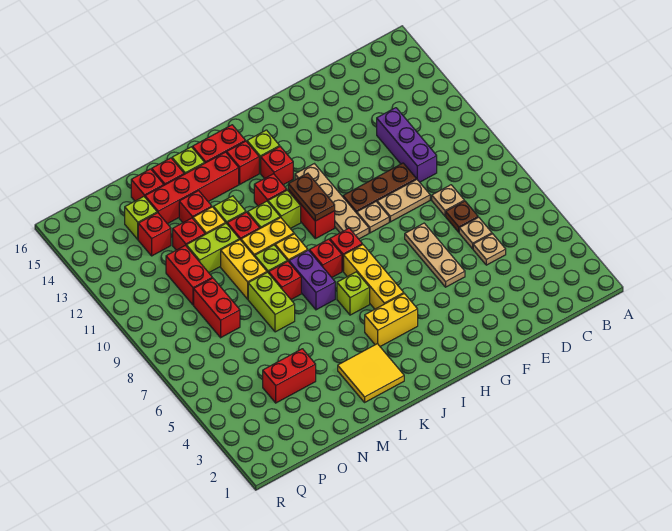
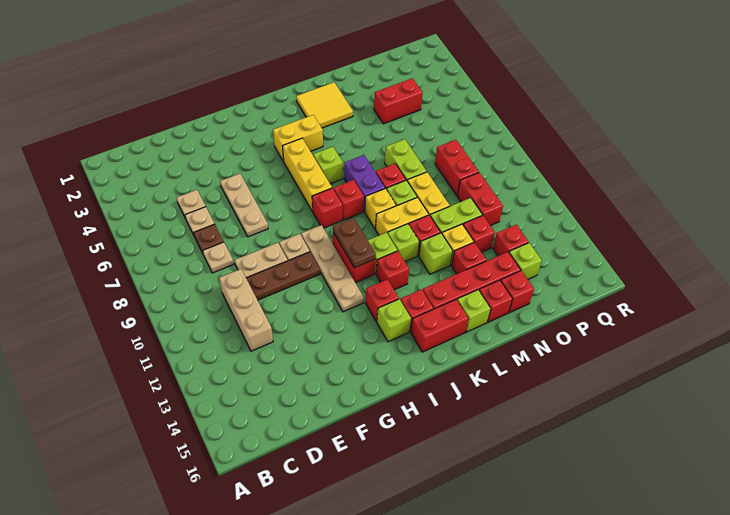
purple brick D10:D12 level 1 -> tan brick D10:D12 level 1

